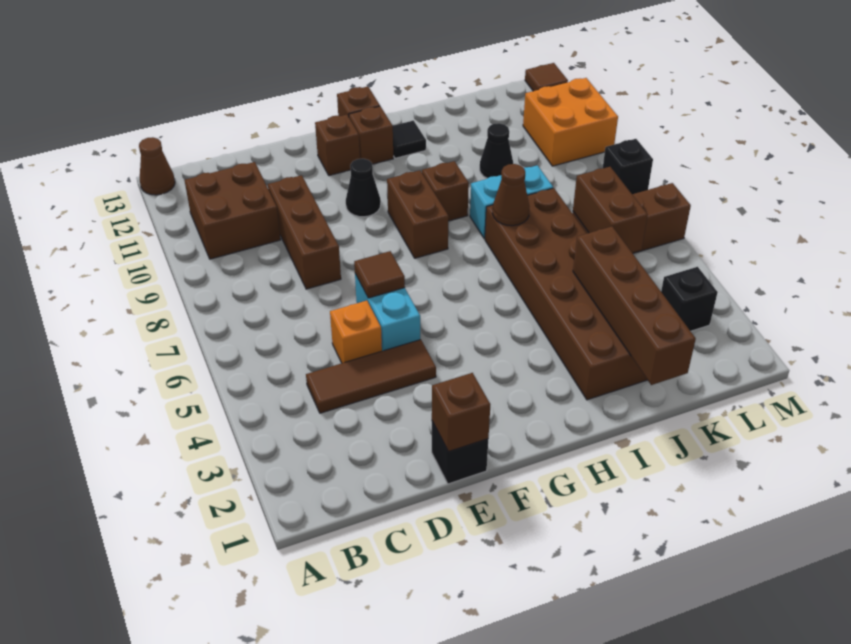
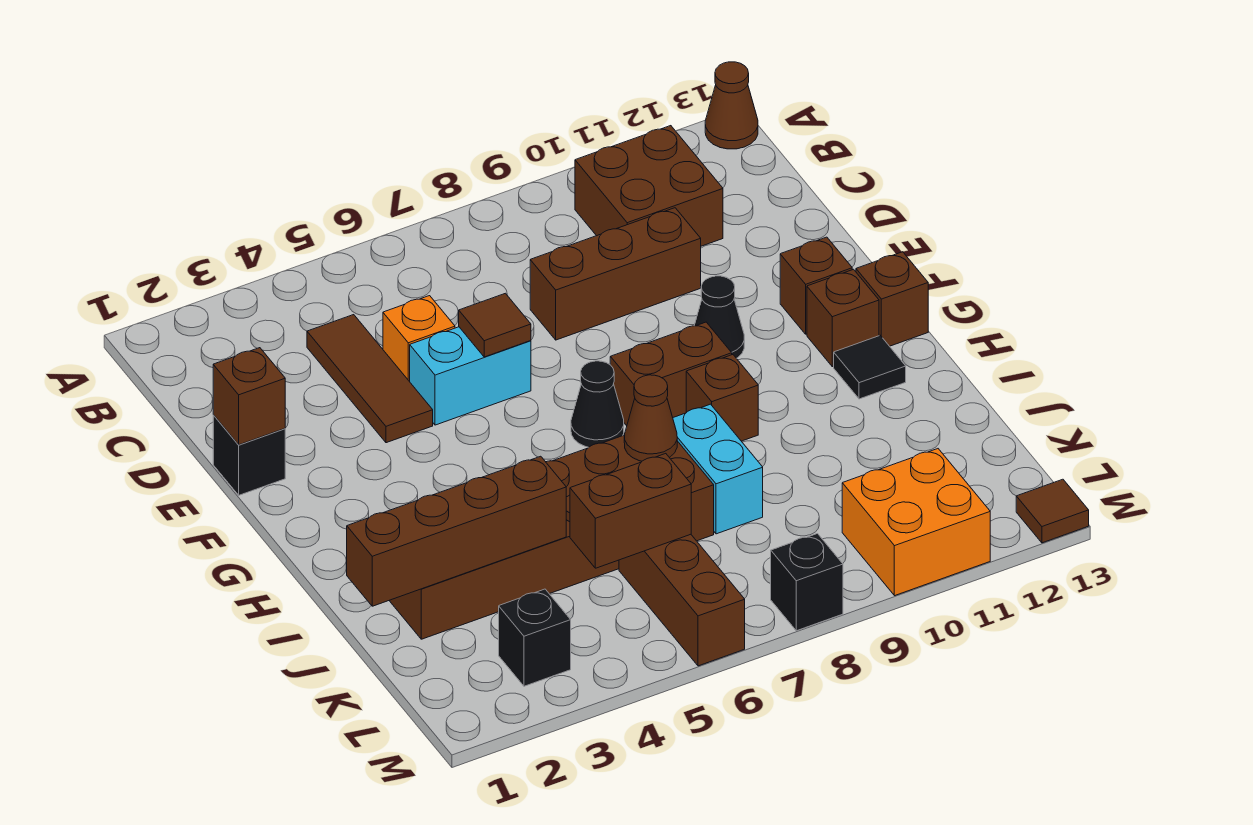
black cone J10 level 1 -> black cone G7 level 1

